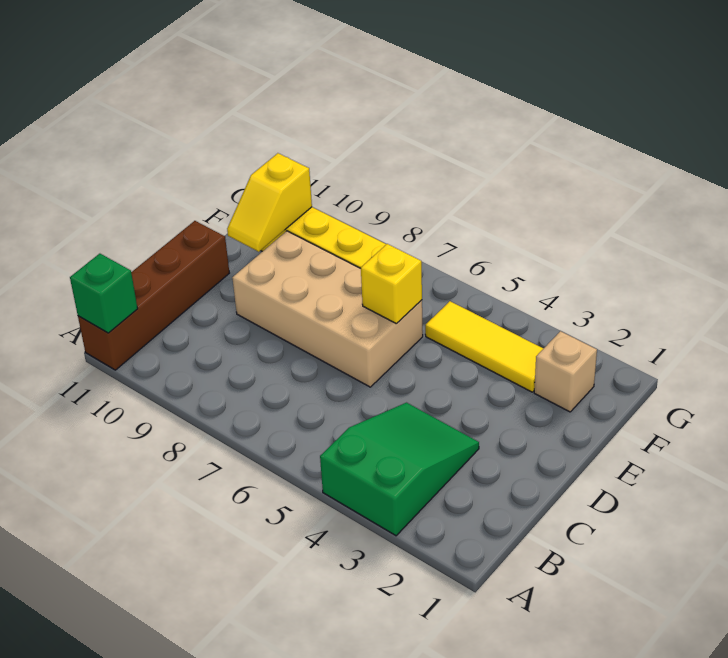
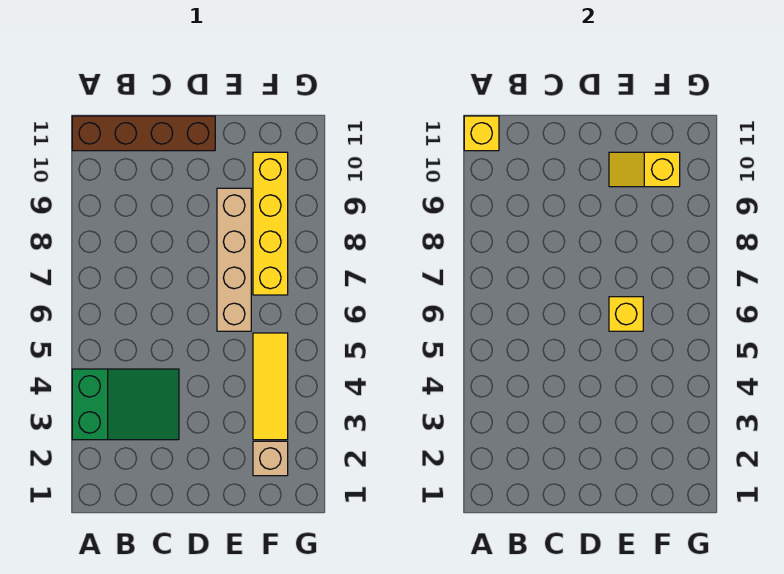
green brick A11 level 2 -> yellow brick A11 level 2
tan brick D6:E9 level 1 -> tan brick E6:E9 level 1

